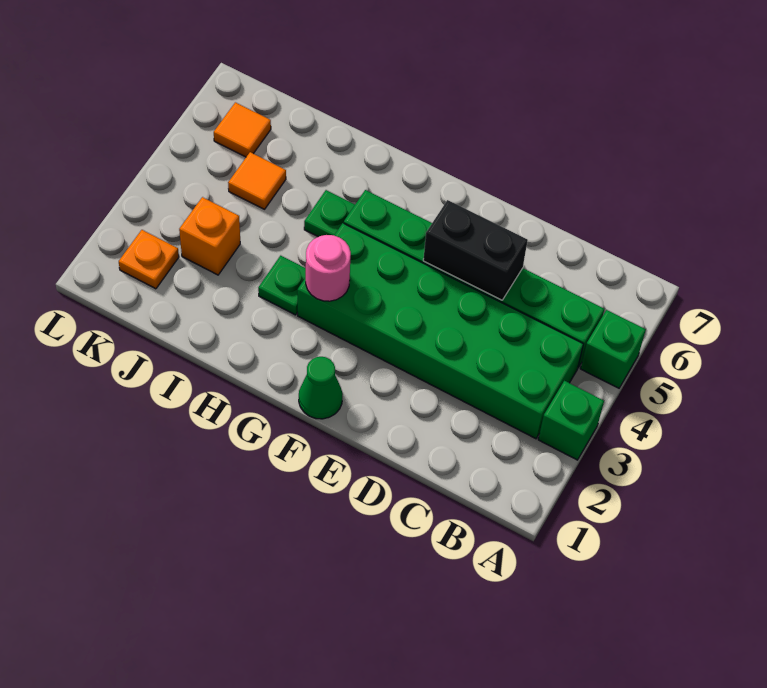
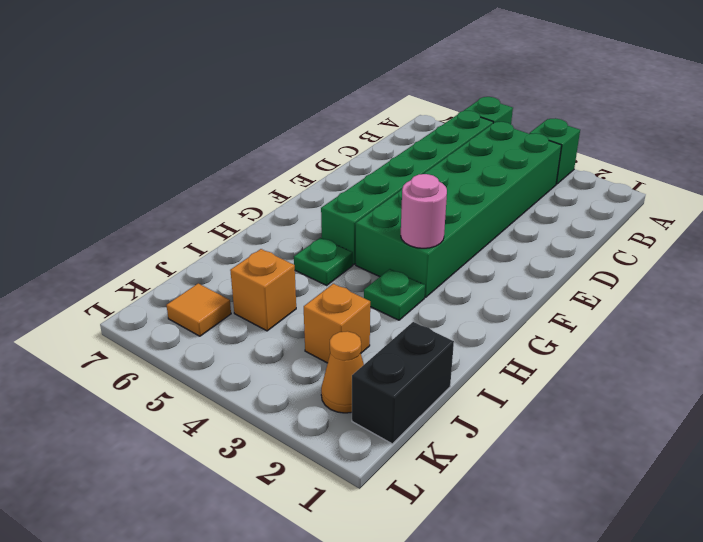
black brick D5:E5 level 2 -> black brick J1:K1 level 1
green cone F1 level 1 -> none
orange tile J5 level 1 -> orange brick J5 level 1
orange plate K2 level 1 -> orange cone K2 level 1

